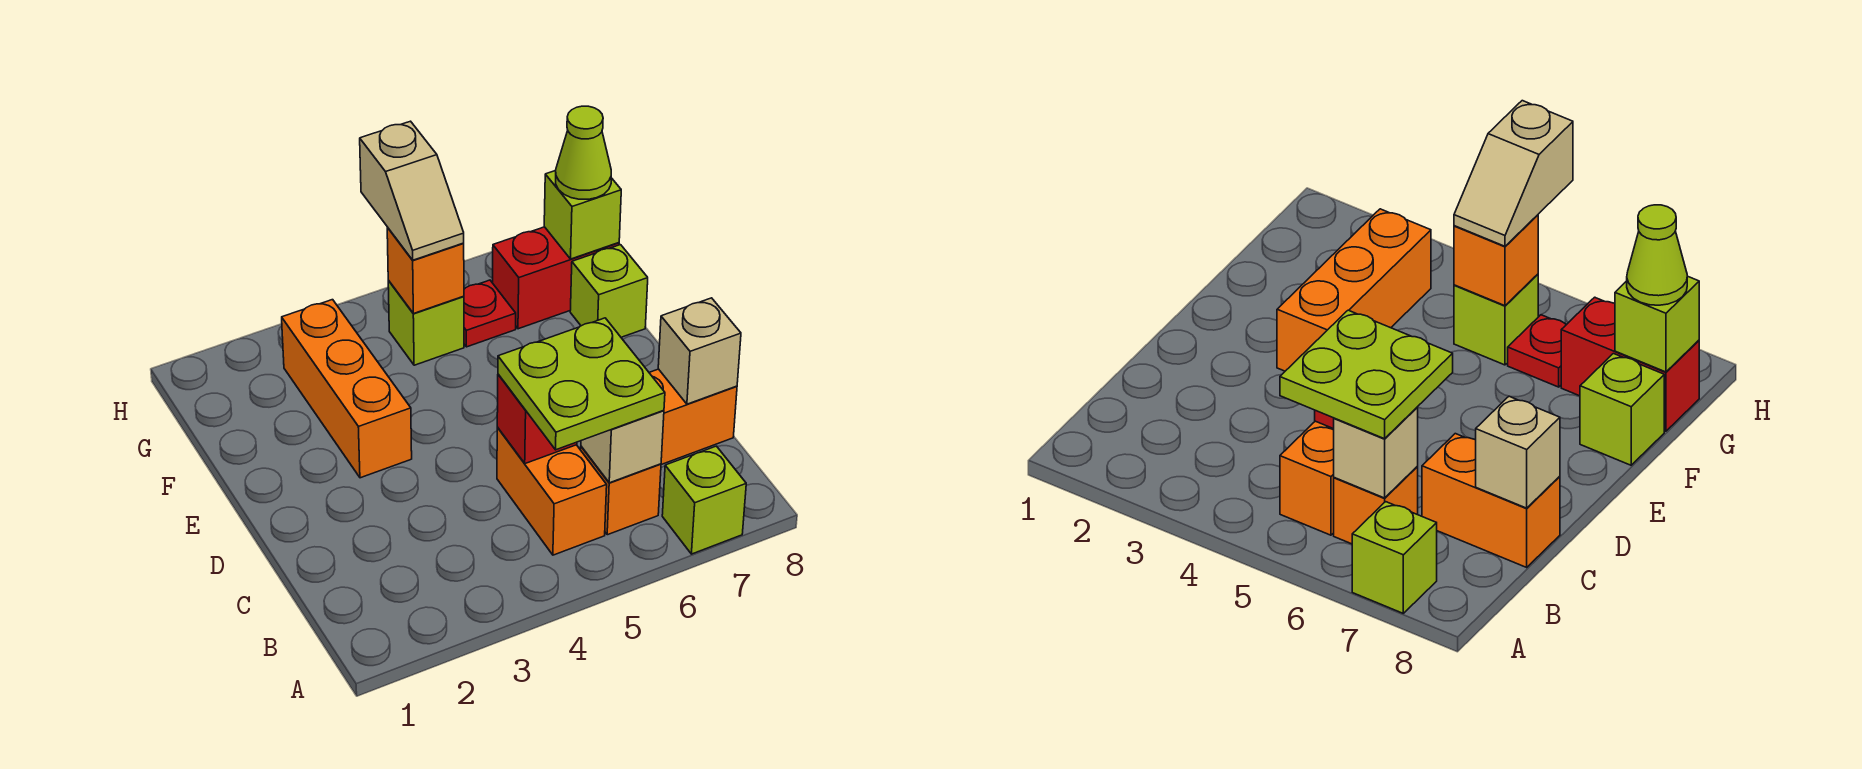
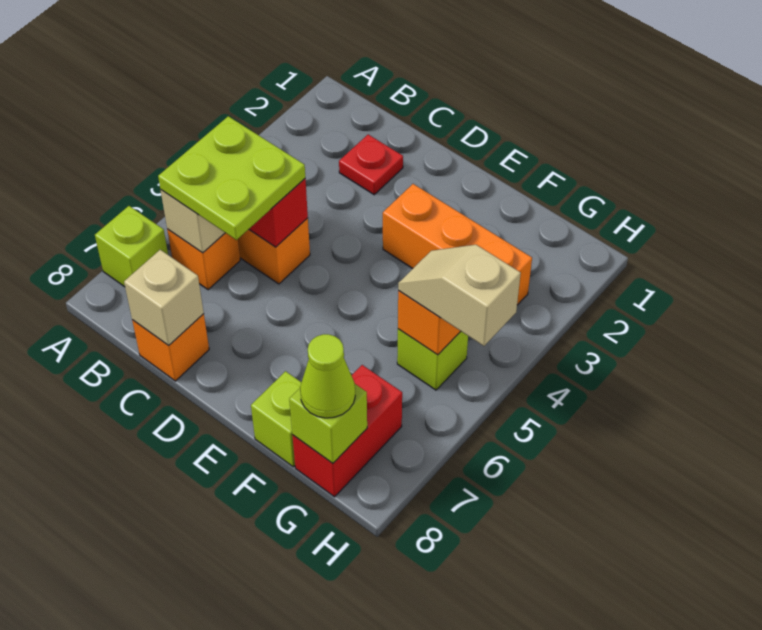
orange brick C7:C8 level 1 -> orange brick C8 level 1
red plate G6 level 1 -> red plate C2 level 1

